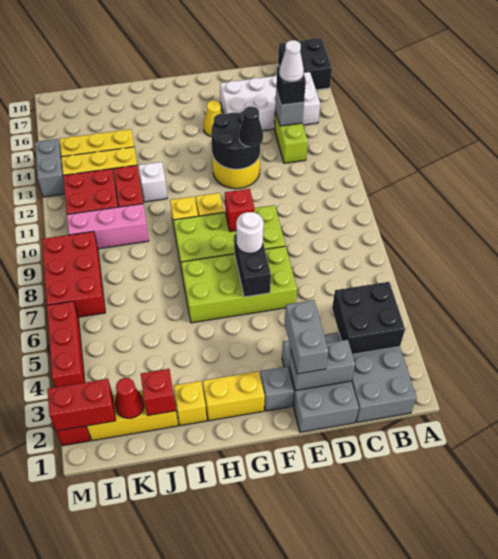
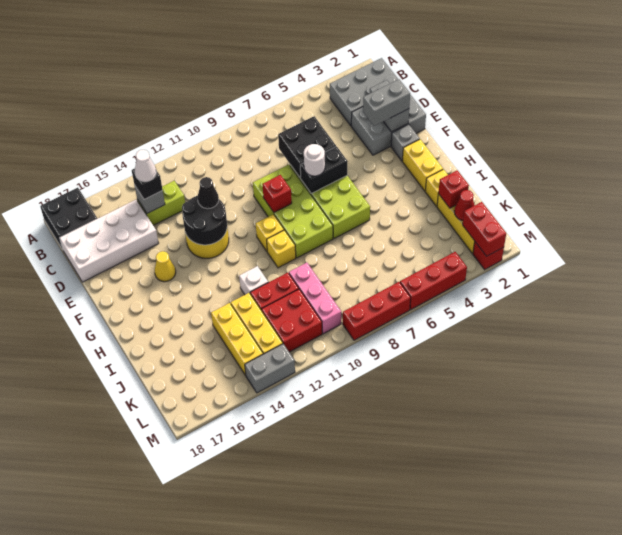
black brick B3:C4 level 2 -> black brick D6:E7 level 2
white brick B15:E16 level 1 -> white brick C15:D18 level 1
red brick L7:M9 level 1 -> red brick M7:M9 level 1

